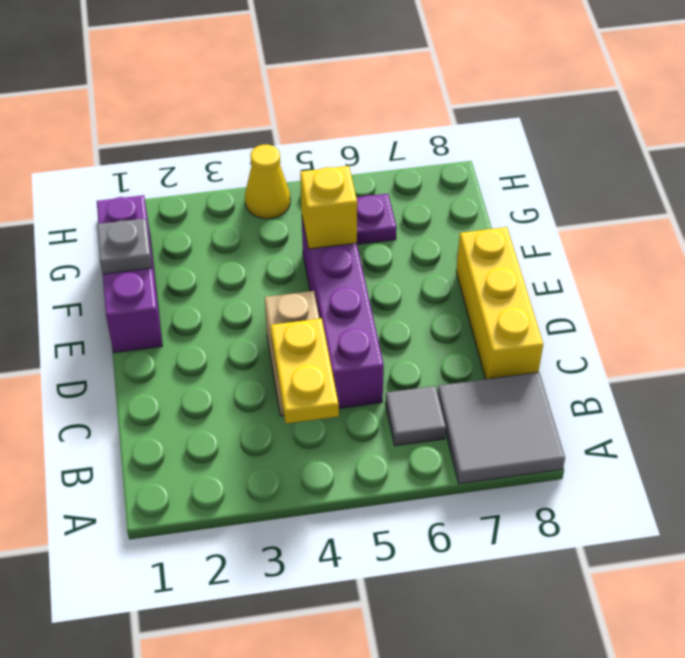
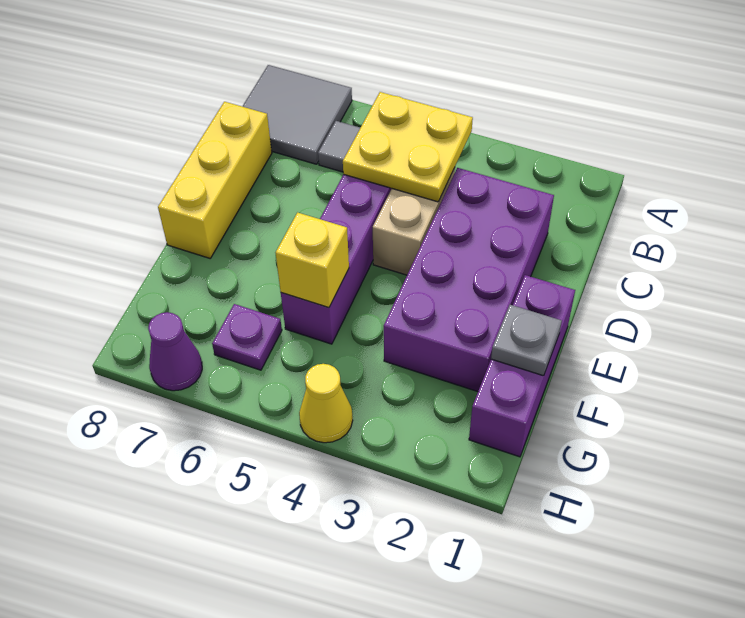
yellow plate B4:C4 level 2 -> yellow plate B4:C5 level 2
none -> purple brick C2:F3 level 1
none -> purple cone H7 level 1

